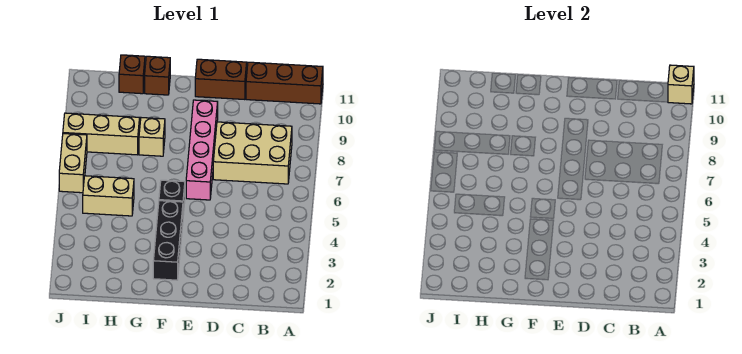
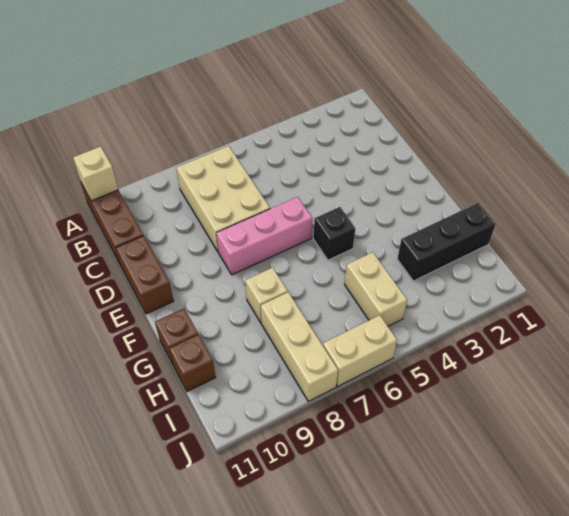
pink brick E6:E9 level 1 -> pink brick E6:E8 level 1
black brick F2:F4 level 1 -> black brick H1:H3 level 1

